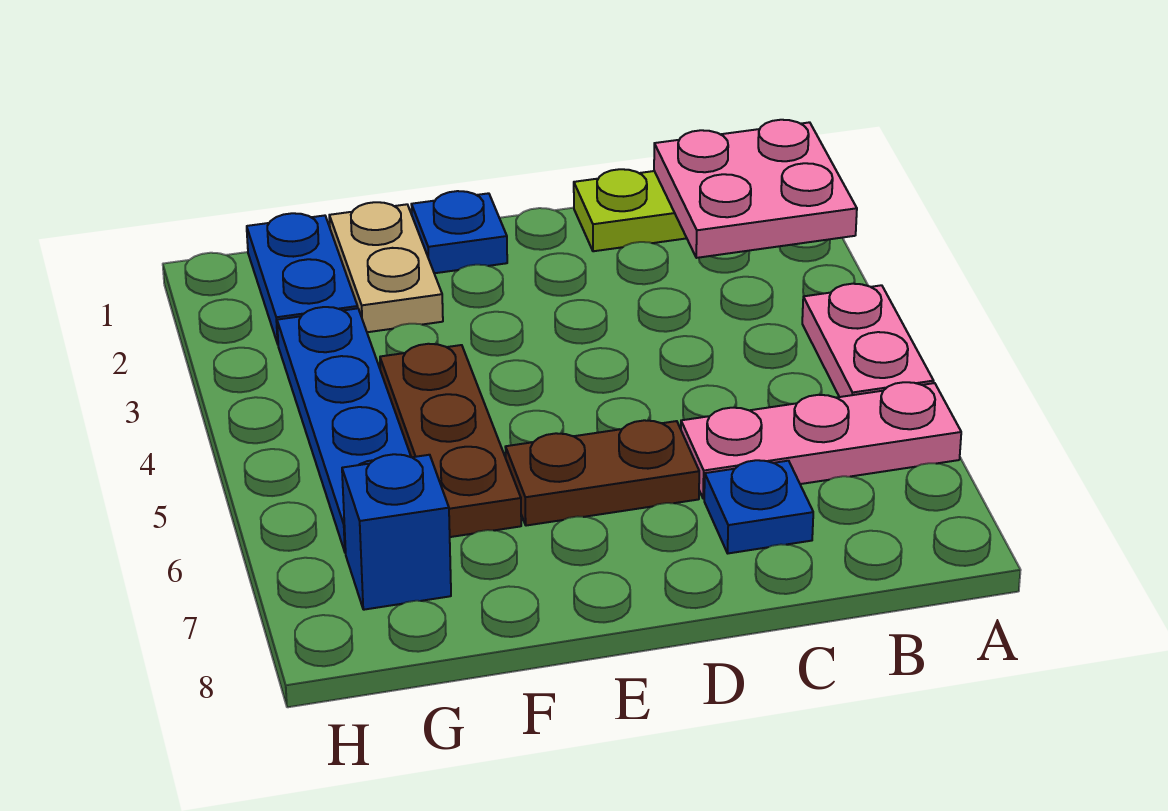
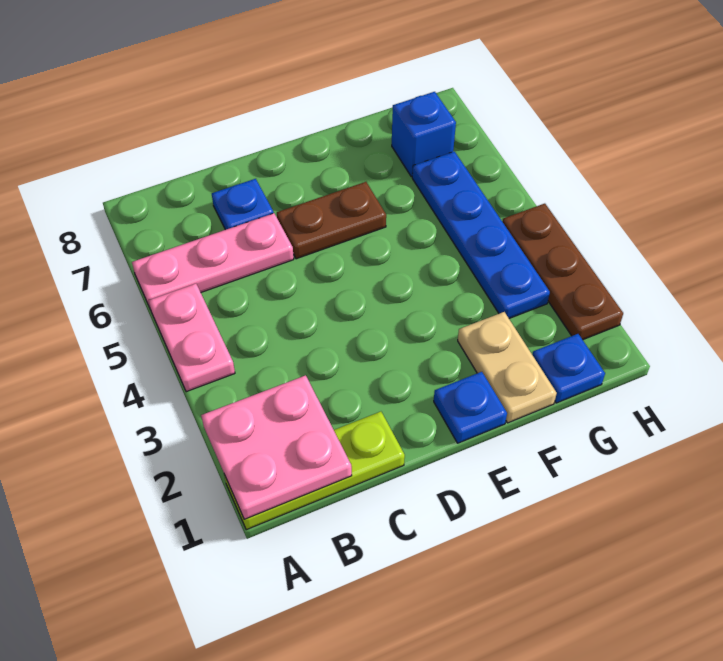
brown plate F4:F6 level 1 -> brown plate H2:H4 level 1
blue plate G1:G2 level 1 -> blue plate G1 level 1

